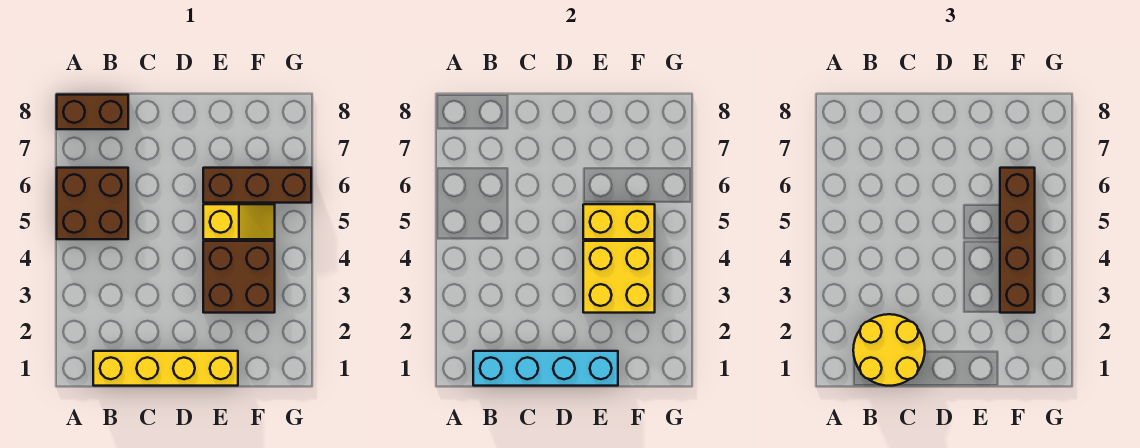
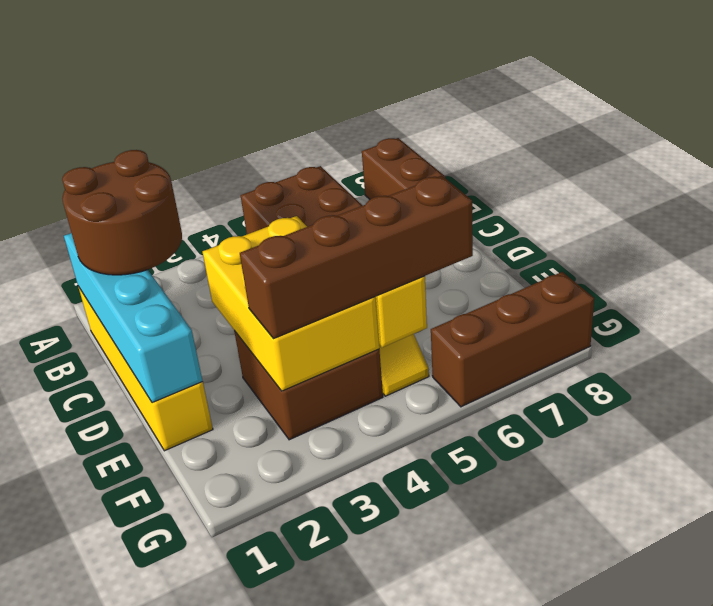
yellow round brick B1:C2 level 3 -> brown round brick B1:C2 level 3
yellow brick E3:F4 level 2 -> yellow brick D3:F4 level 2
brown brick E6:G6 level 1 -> brown brick G6:G8 level 1

